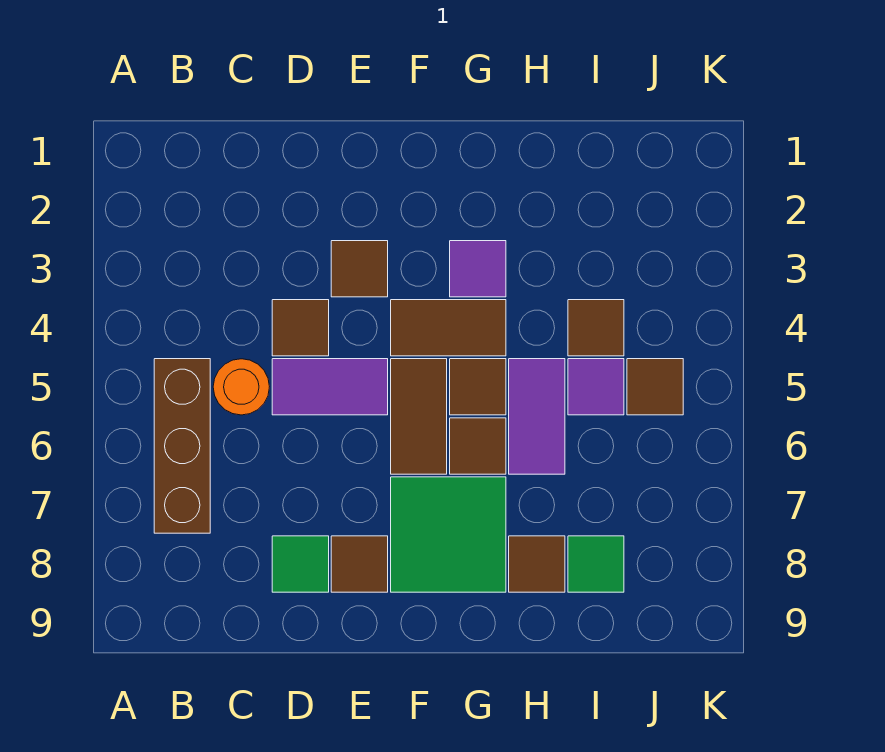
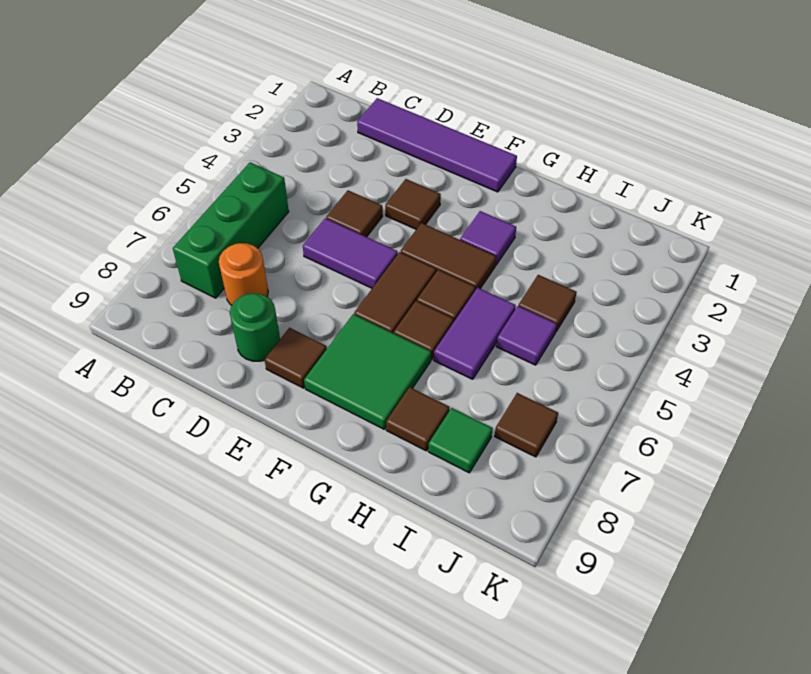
brown brick B5:B7 level 1 -> green brick B5:B7 level 1
none -> purple tile C1:F1 level 1
orange round brick C5 level 1 -> orange round brick C7 level 1
green tile D8 level 1 -> green round brick D8 level 1
brown tile J5 level 1 -> brown tile J7 level 1

